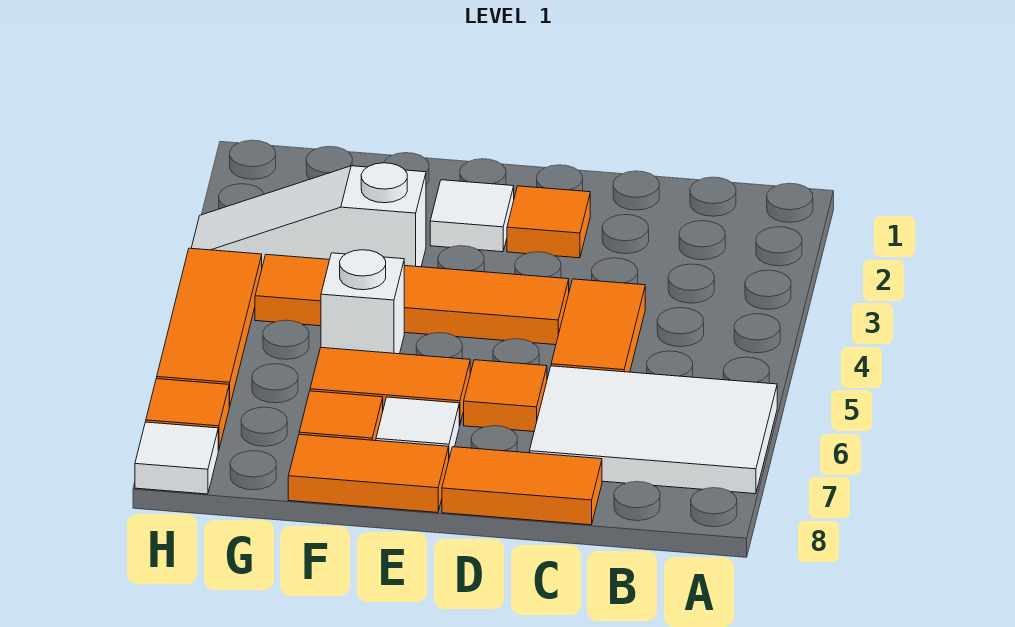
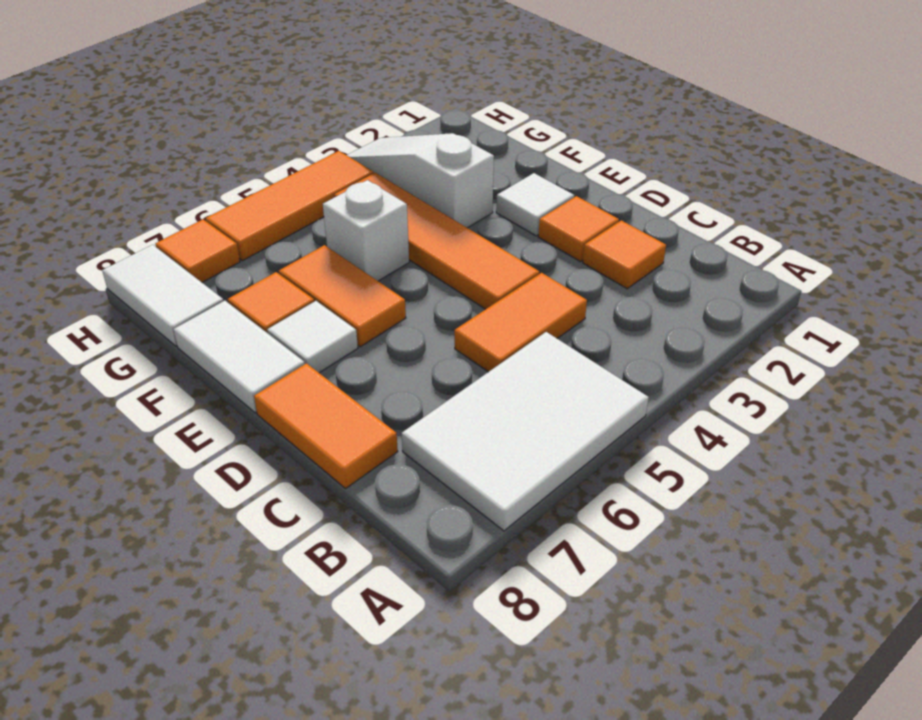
white tile A6:C7 level 1 -> white tile A5:B7 level 1
orange tile D6 level 1 -> orange tile C2 level 1
orange tile E8:F8 level 1 -> white tile E8:F8 level 1
white tile H8 level 1 -> white tile G8:H8 level 1

